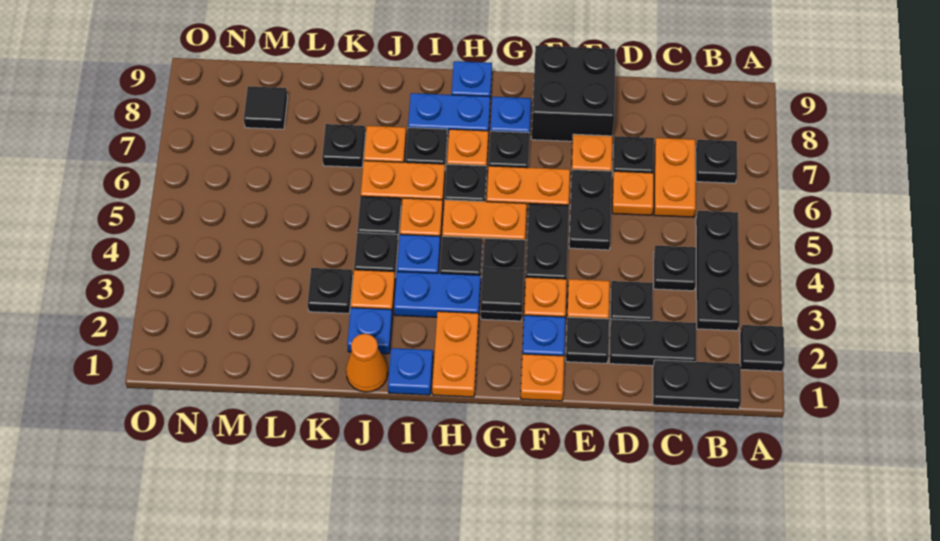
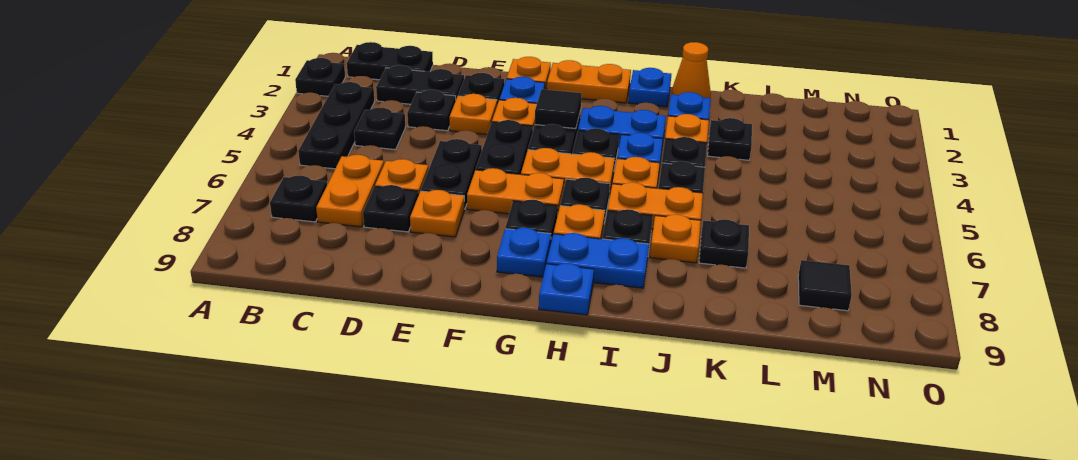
black brick E8:F9 level 1 -> none
orange plate H1:H2 level 1 -> orange plate G1:H1 level 1

